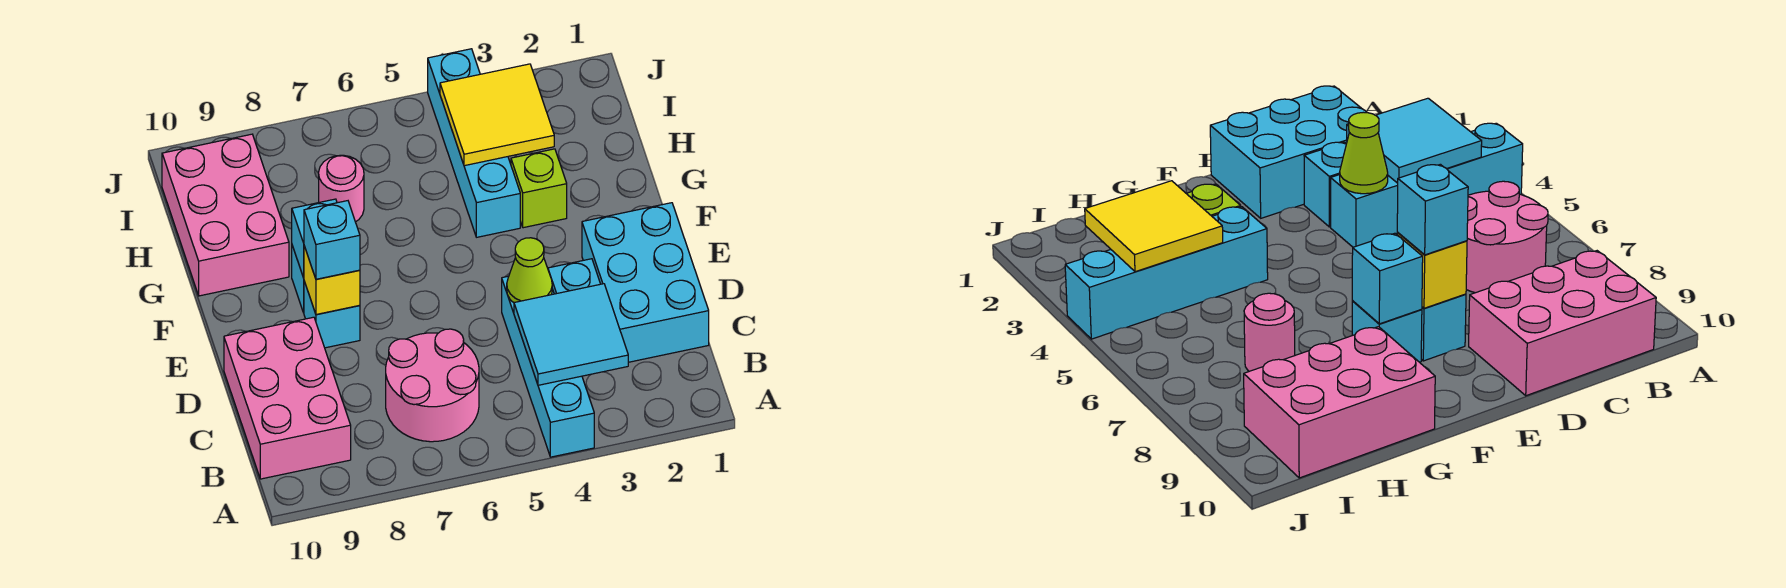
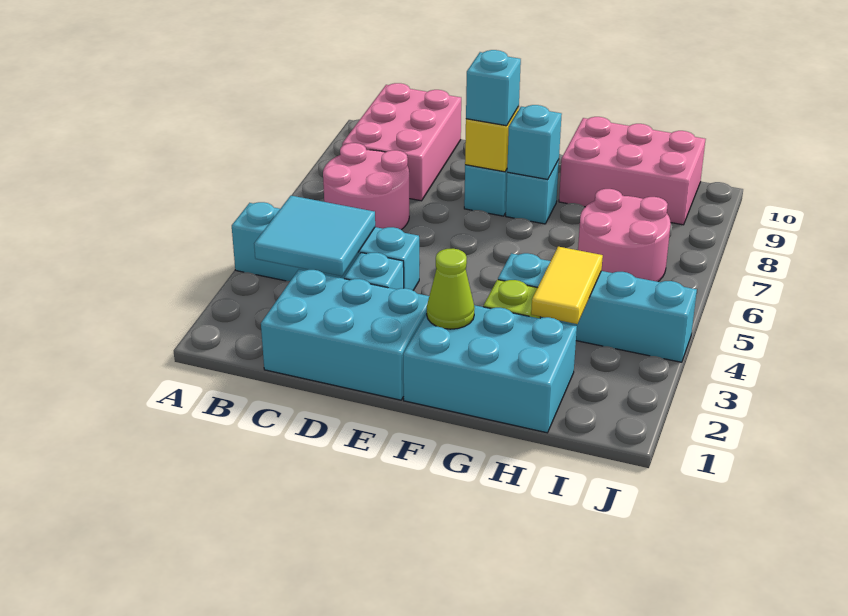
pink brick B9:D10 level 1 -> pink brick B8:C10 level 1
lime cone D4 level 2 -> lime cone F2 level 2
none -> cyan brick F1:H2 level 1
yellow tile H3:I4 level 2 -> yellow tile H3:H4 level 2
pink round brick H7 level 1 -> pink round brick H6:I7 level 1

